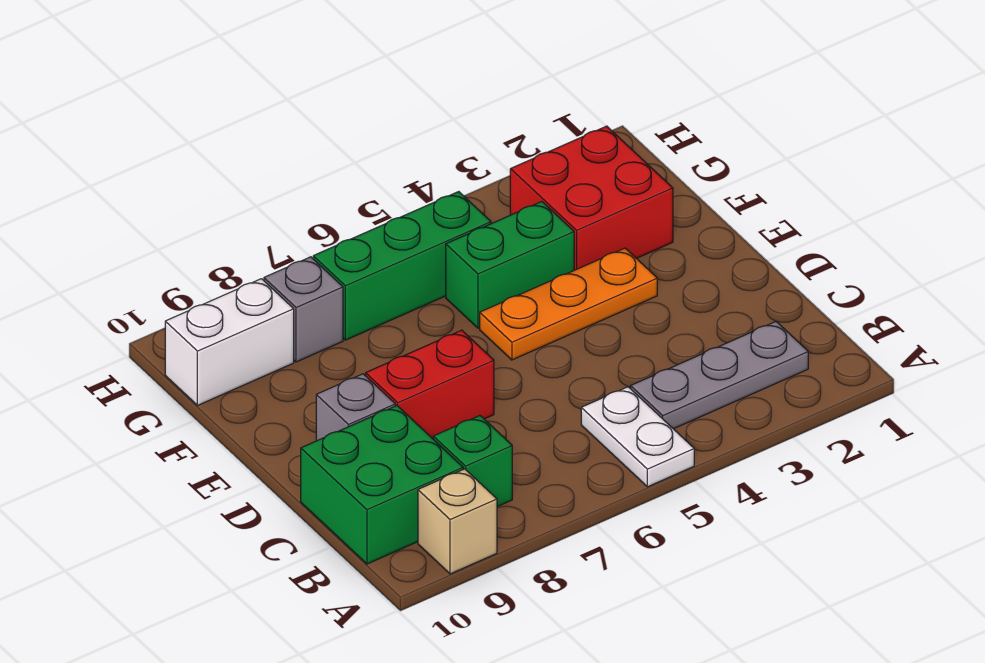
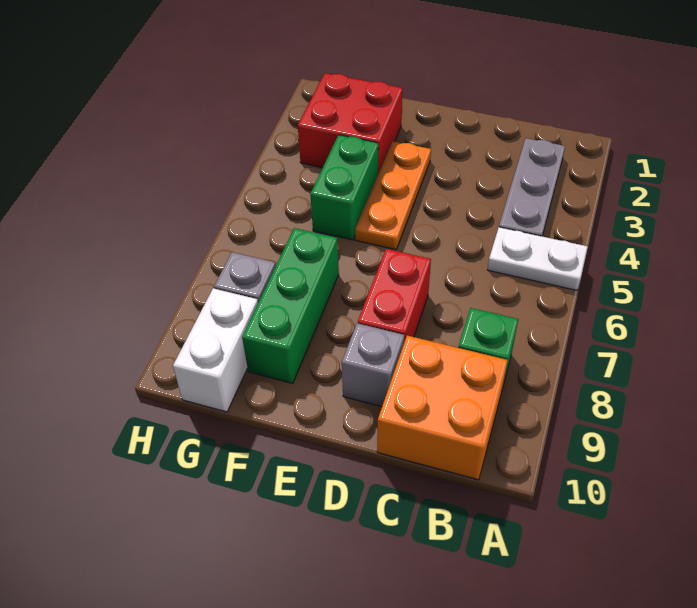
tan brick A9 level 1 -> none
green brick B9:C10 level 1 -> orange brick B9:C10 level 1
green brick G5:G7 level 1 -> green brick F7:F9 level 1

